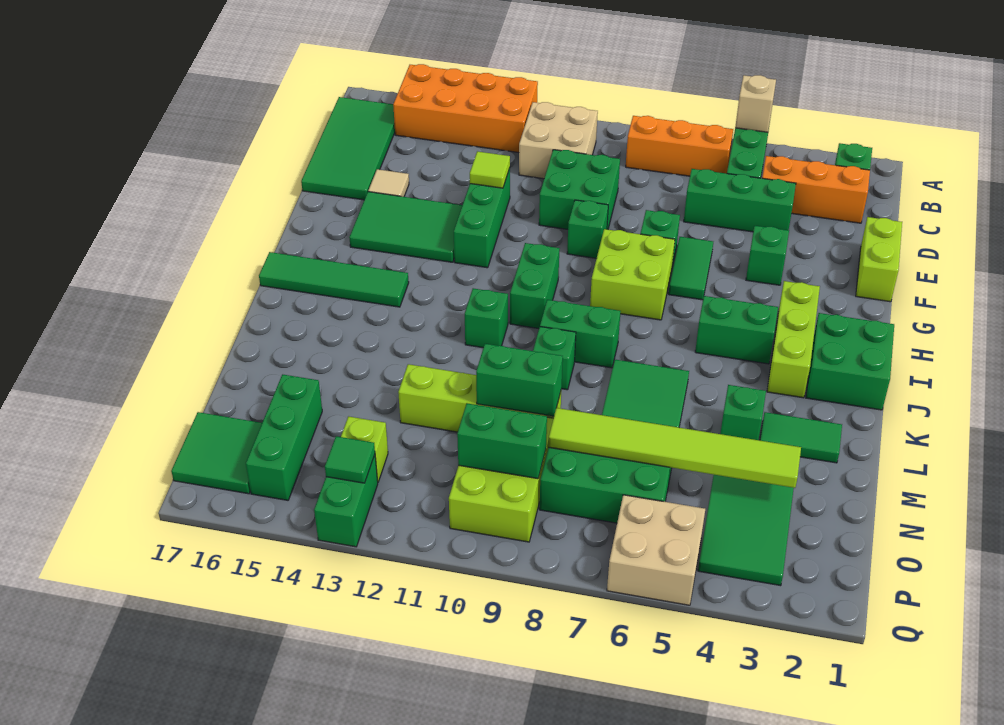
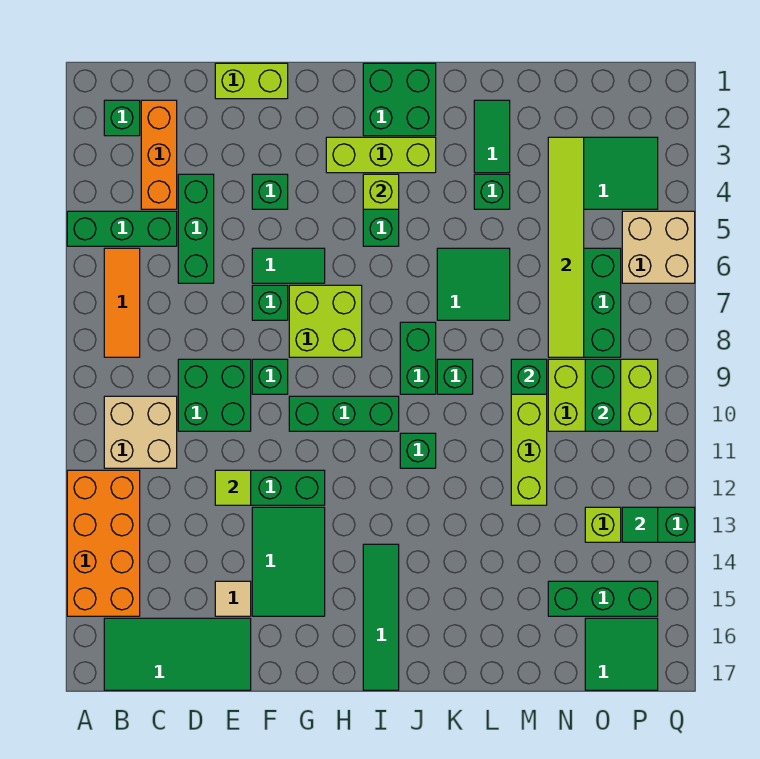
tan brick A5 level 2 -> none
orange brick B6:B8 level 1 -> orange tile B6:B8 level 1
green brick H10:I10 level 1 -> green brick G10:I10 level 1
none -> lime brick I4 level 2
green brick M9:M10 level 2 -> green brick M9 level 2

